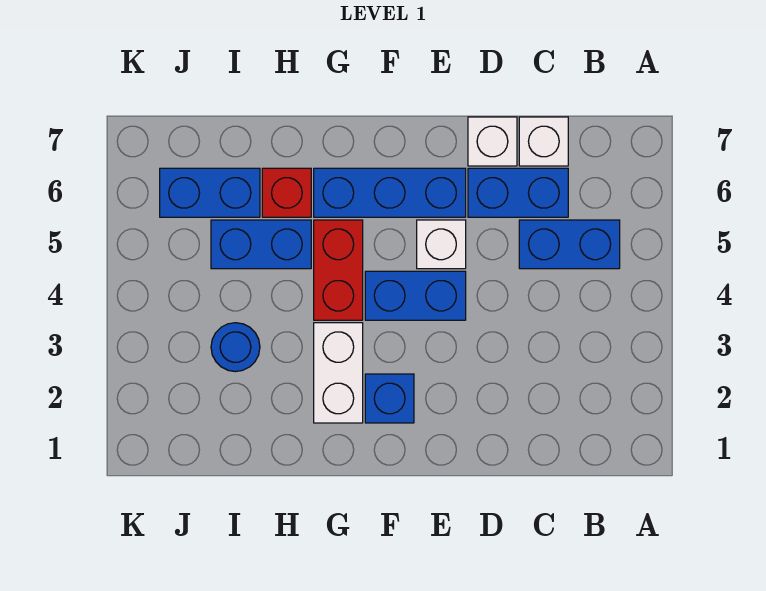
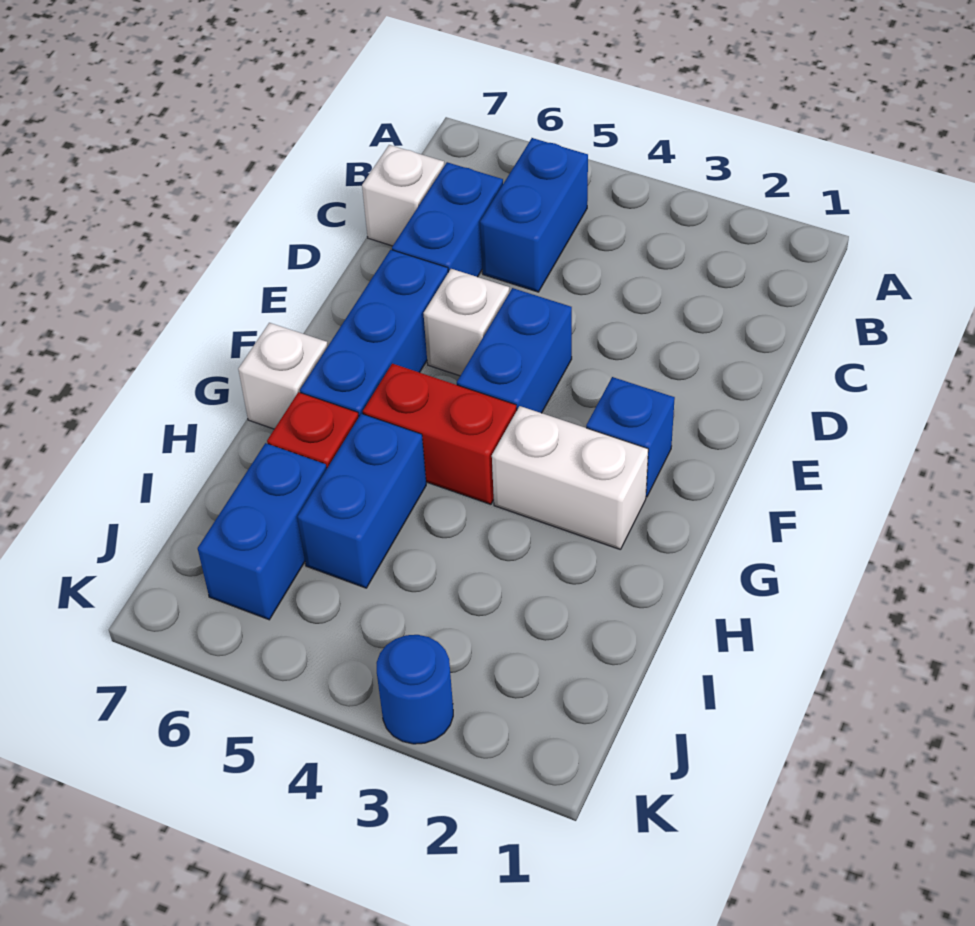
white brick D7 level 1 -> white brick G7 level 1
blue round brick I3 level 1 -> blue round brick K3 level 1

